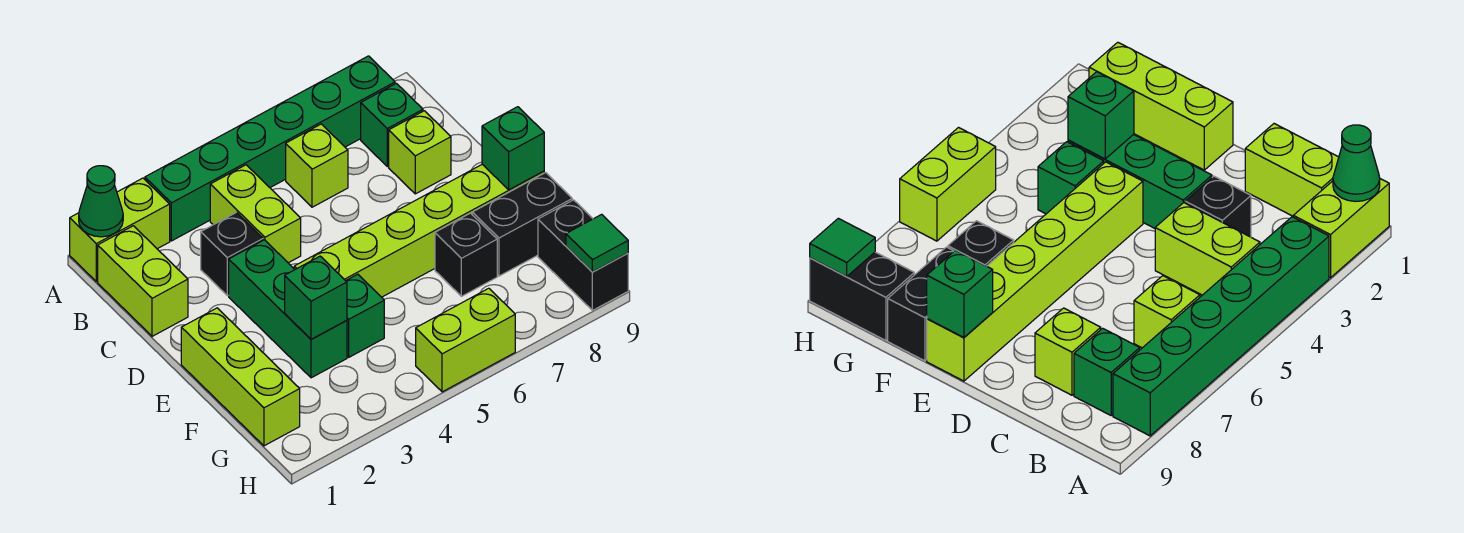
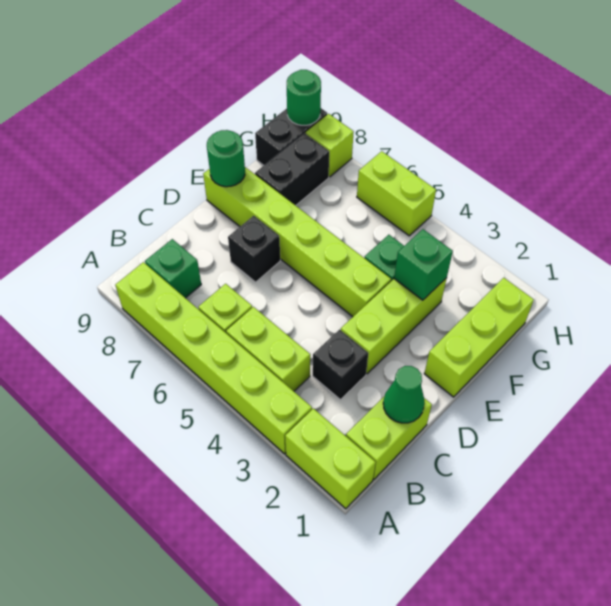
green cone A1 level 2 -> green cone C1 level 2
green brick A3:A8 level 1 -> lime brick A3:A8 level 1
lime brick B4:C4 level 1 -> lime brick B4:B5 level 1
lime brick C8 level 1 -> lime brick H8 level 1
green brick D3:F3 level 1 -> lime brick D3:F3 level 1
green brick E9 level 2 -> green round brick E9 level 2
black brick F7 level 1 -> black brick D7 level 1
black brick F8:F9 level 1 -> black brick F8:G8 level 1
green tile H9 level 2 -> green round brick H9 level 2

